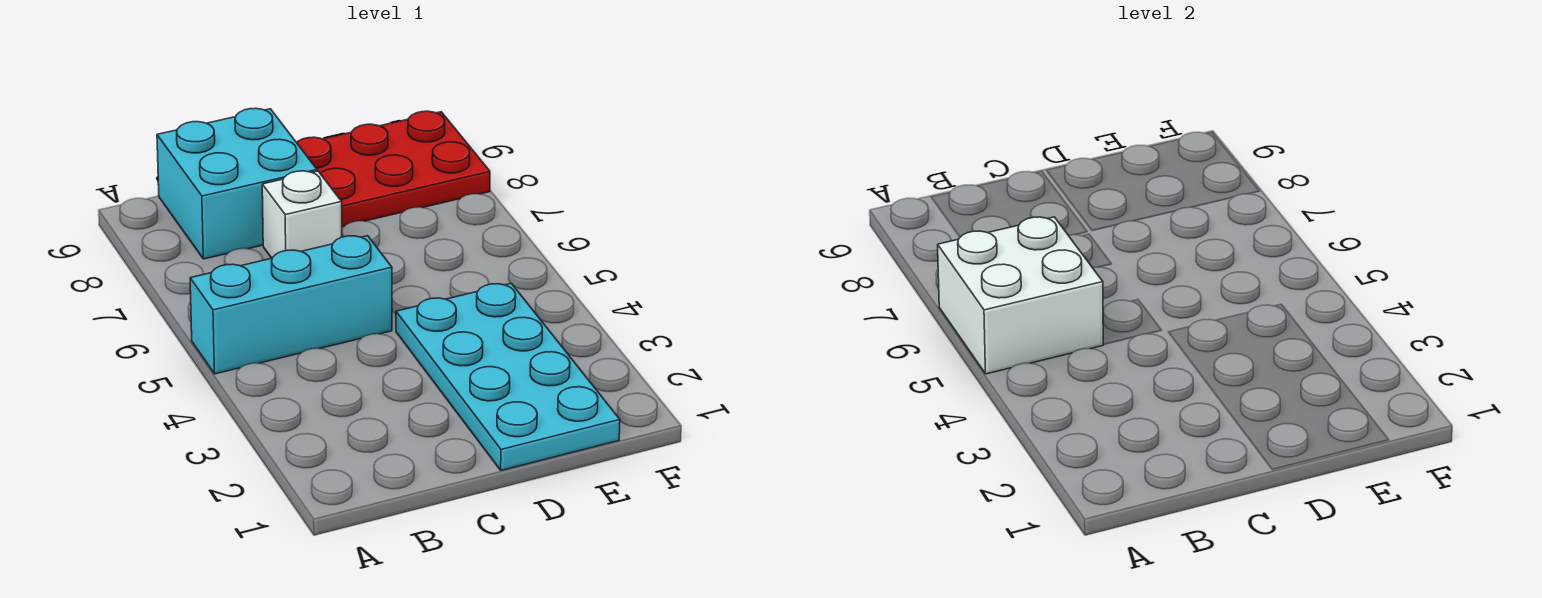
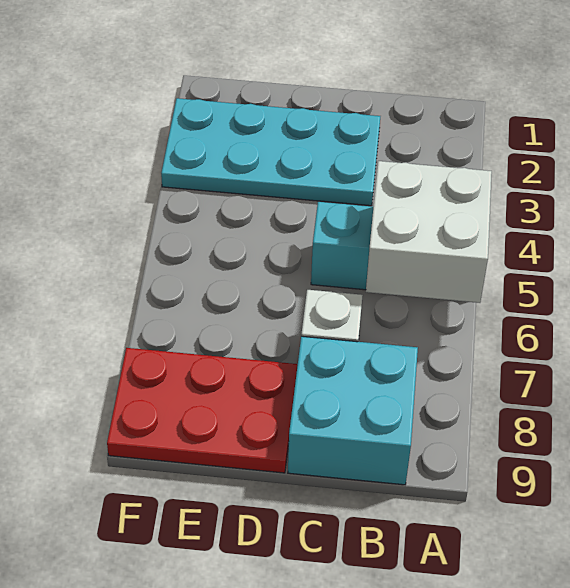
cyan plate D1:E4 level 1 -> cyan plate C2:F3 level 1

